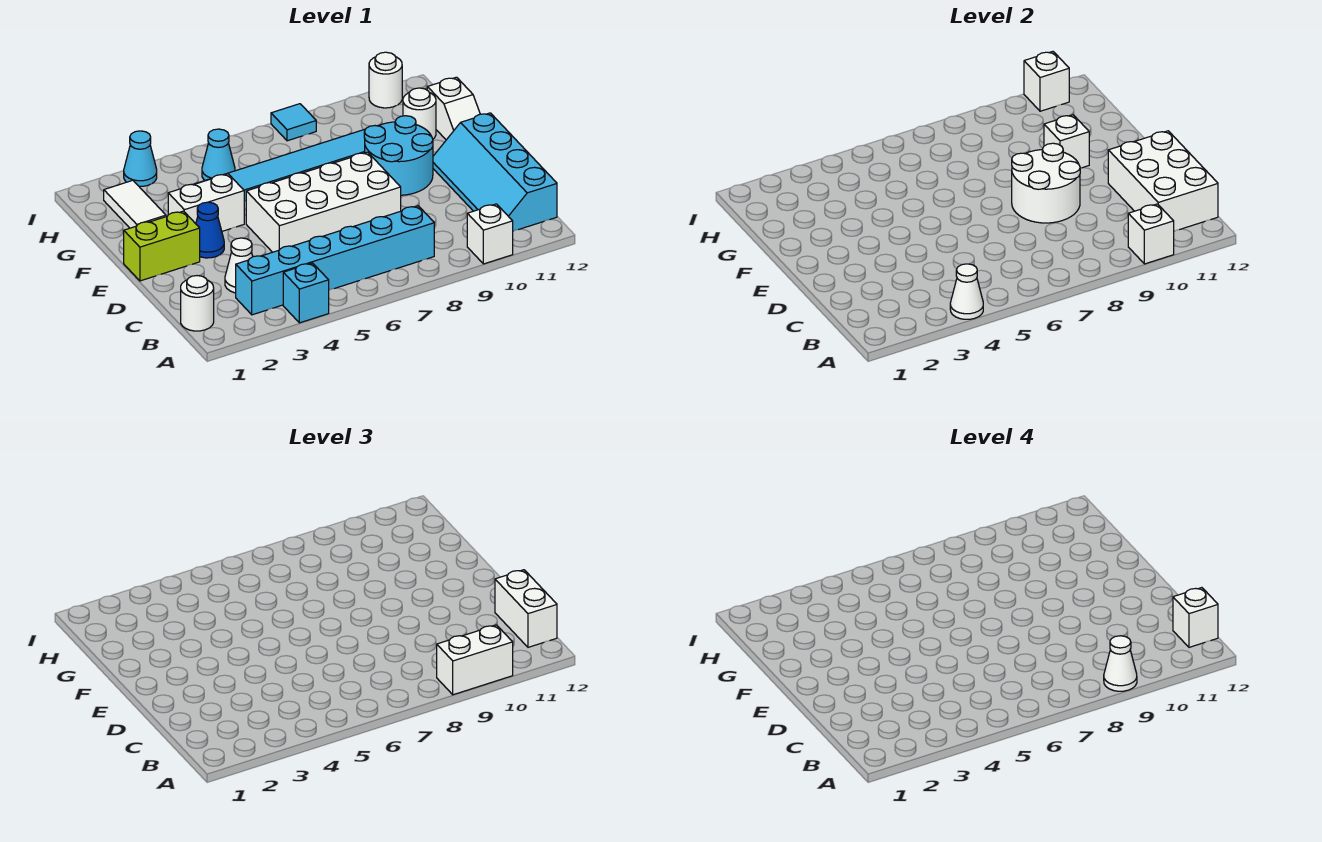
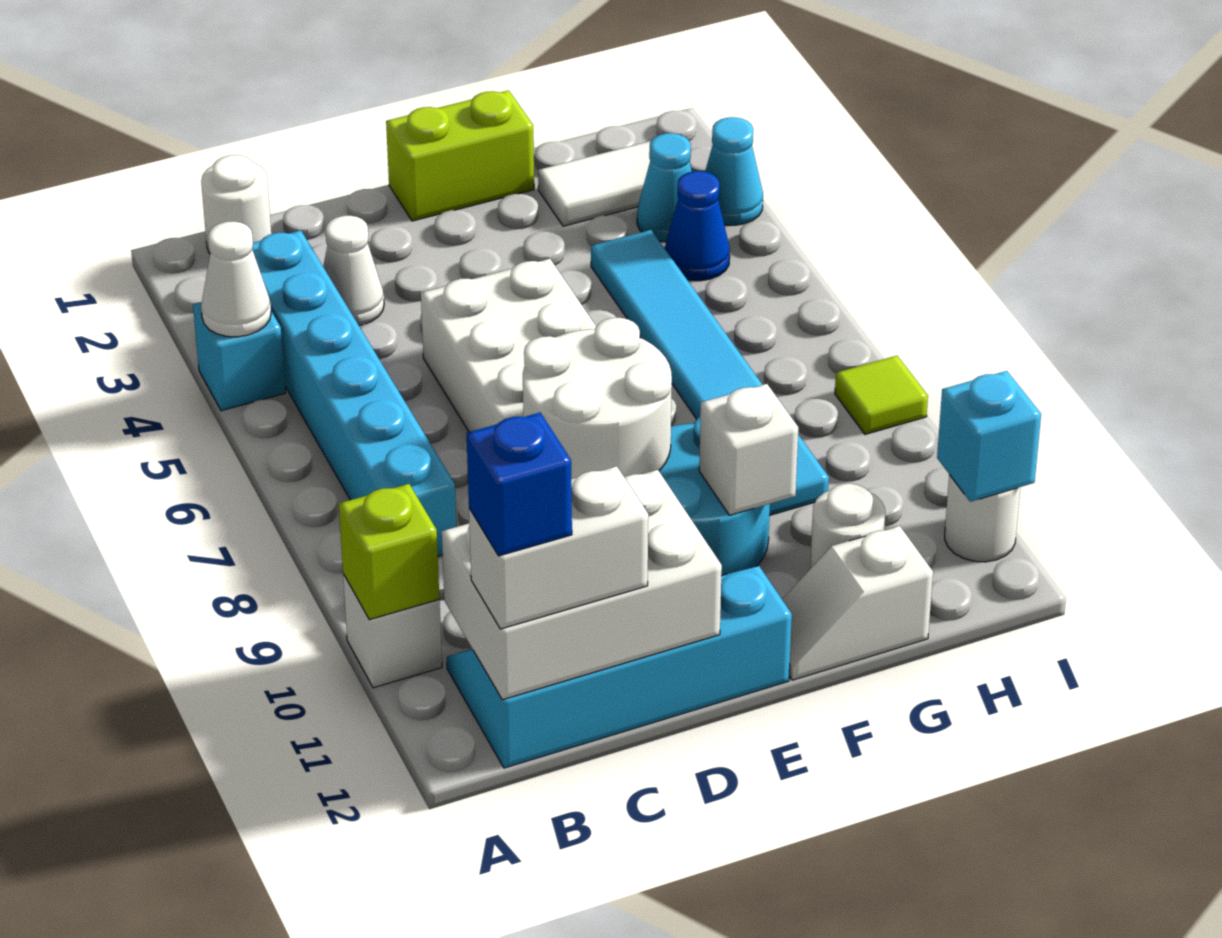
white brick A9:A10 level 3 -> none
white cone A9 level 4 -> none
white brick A10 level 2 -> lime brick A10 level 2
white brick B12 level 4 -> blue brick B12 level 4
lime brick E1:E2 level 1 -> lime brick E1:F1 level 1
blue cone E3 level 1 -> blue cone H4 level 1
white brick F3:F4 level 1 -> none
cyan cone H5 level 1 -> cyan cone H3 level 1
cyan tile I8 level 1 -> lime tile I8 level 1
white brick I11 level 2 -> cyan brick I11 level 2

